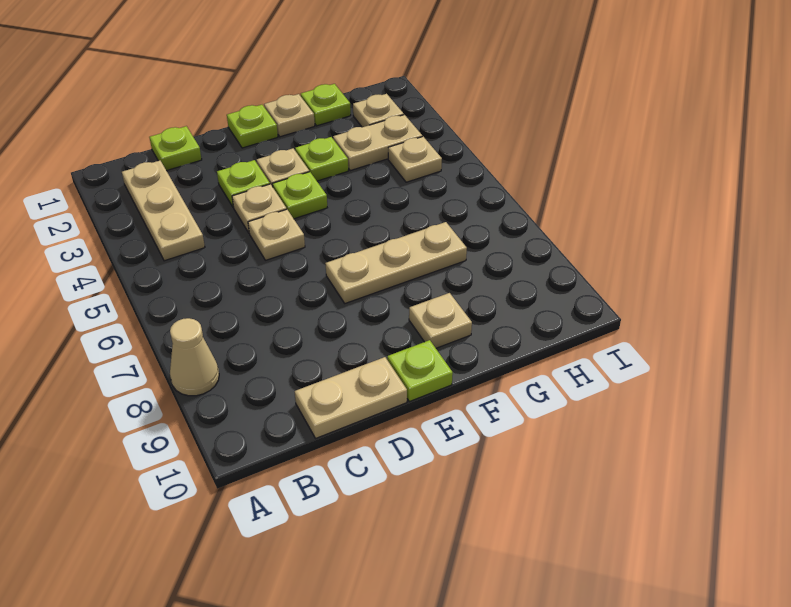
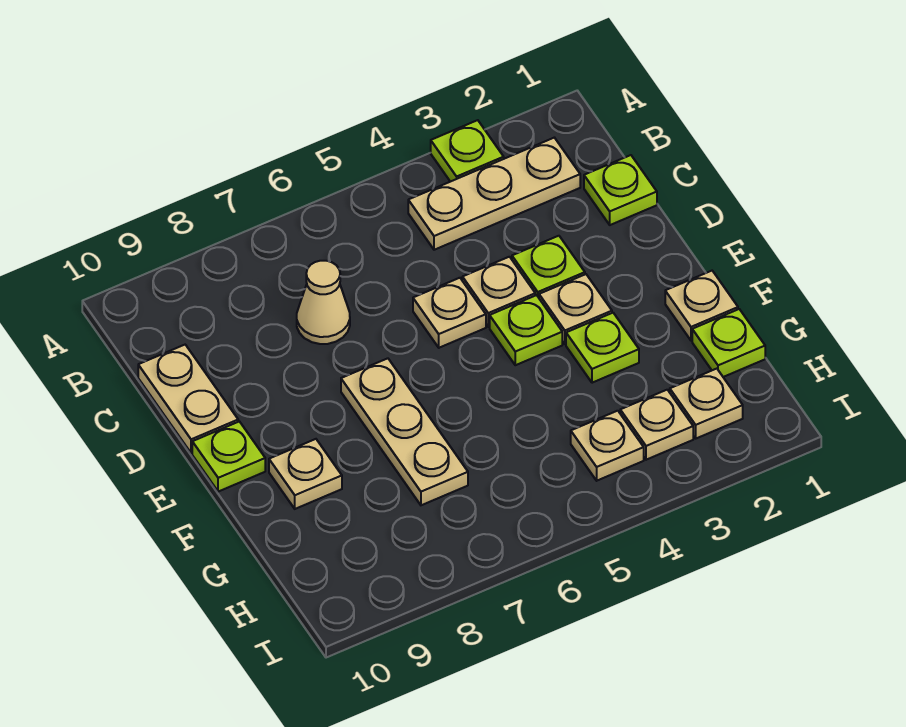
tan cone A8 level 1 -> tan cone C7 level 1
lime plate E1 level 1 -> lime plate A3 level 1
tan plate G3:H3 level 1 -> tan plate H3 level 1

